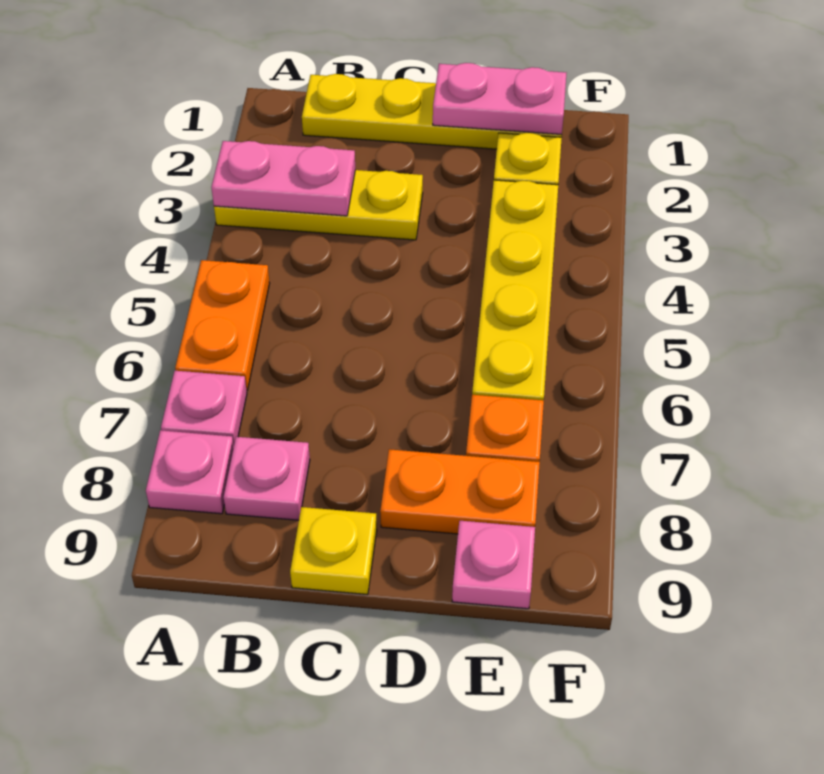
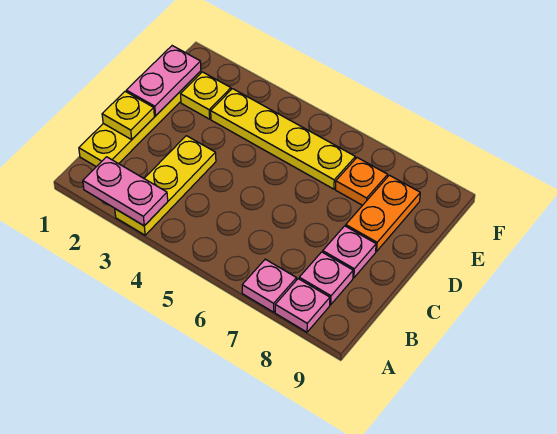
pink plate A3:B3 level 2 -> pink plate A2:A3 level 2
orange plate A5:A6 level 1 -> none
yellow plate C9 level 1 -> yellow plate C1 level 2
pink plate E9 level 1 -> pink plate C8 level 1

